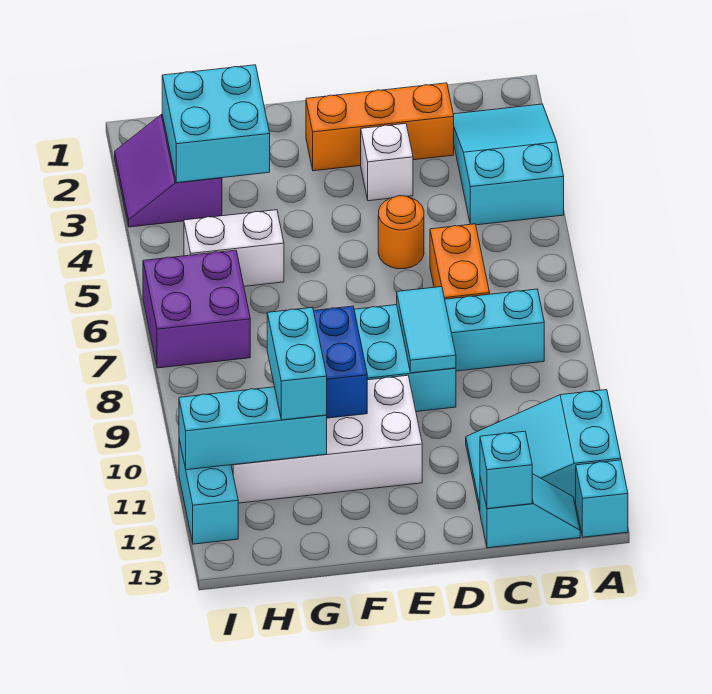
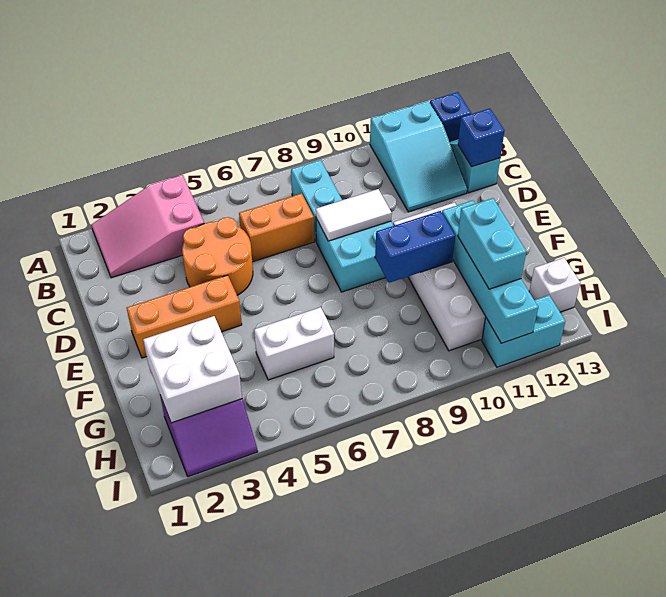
cyan slope A2:B4 level 1 top 4 -> pink slope A2:B4 level 1 top 4
cyan brick A13 level 1 -> blue brick A13 level 1
orange brick C2:E2 level 1 -> orange brick E2:E4 level 1
cyan brick C13 level 2 -> blue brick C13 level 2
white brick D3 level 1 -> white brick H13 level 1
orange round brick D5 level 1 -> orange round brick C4:D5 level 1
cyan tile D8:D9 level 2 -> white tile D8:D9 level 2
cyan brick G2:H3 level 2 -> white brick G2:H3 level 2
white brick G5:H5 level 1 -> white brick G5:G6 level 1
cyan brick G10:G11 level 3 -> cyan brick G11:H11 level 3
cyan brick G11:I11 level 2 -> cyan brick F11:I11 level 2
purple brick H6:I7 level 1 -> none

